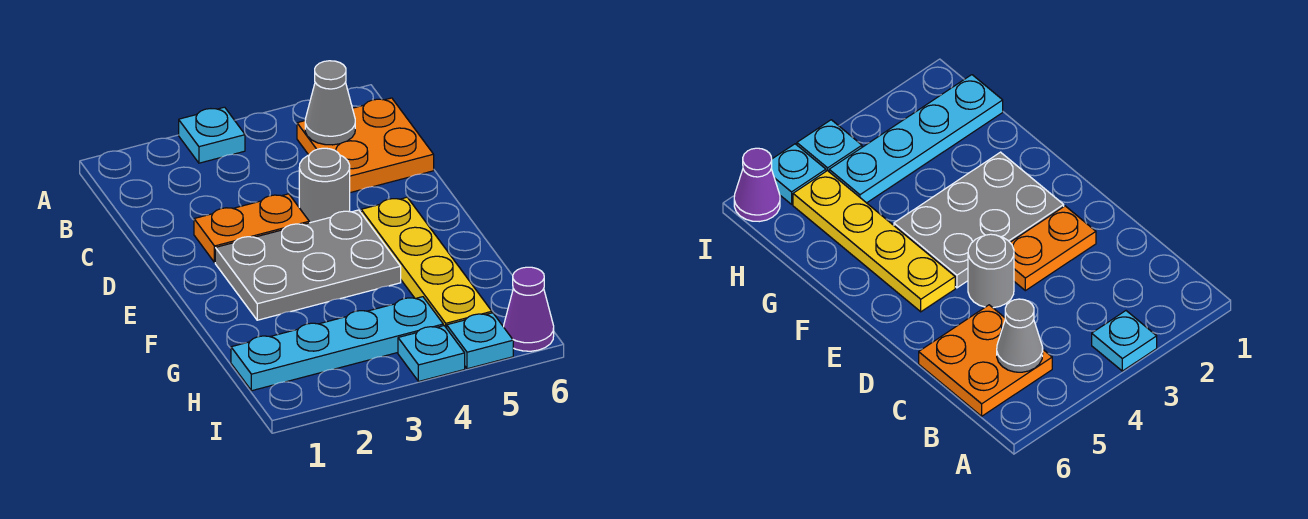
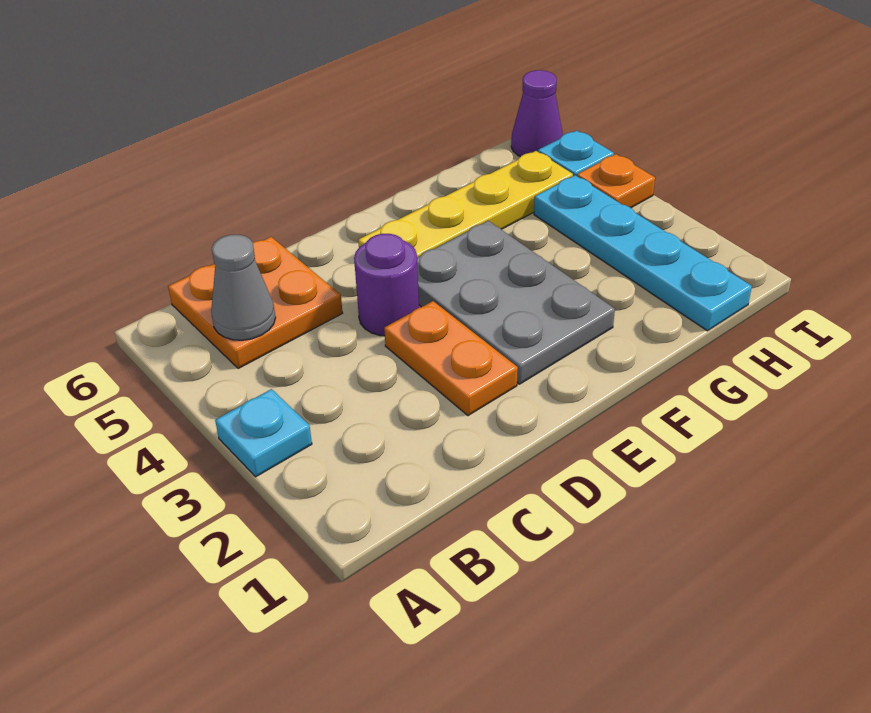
grey round brick D4 level 1 -> purple round brick D4 level 1
cyan plate I4 level 1 -> orange plate I4 level 1

